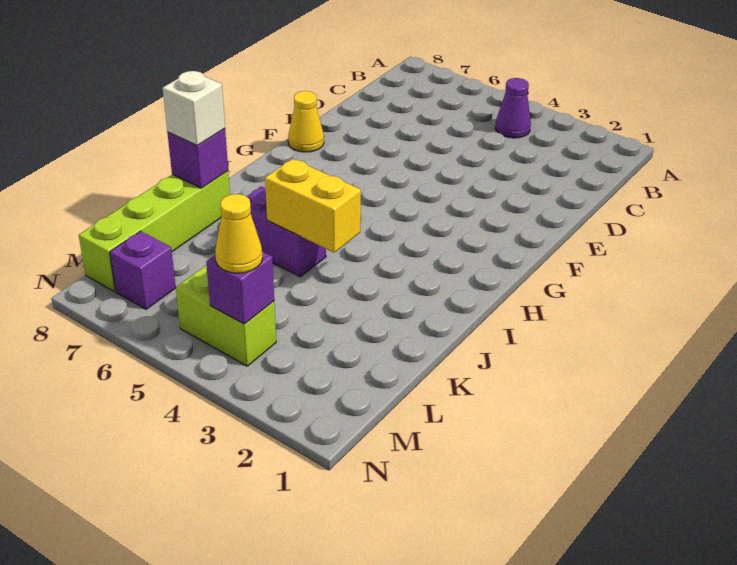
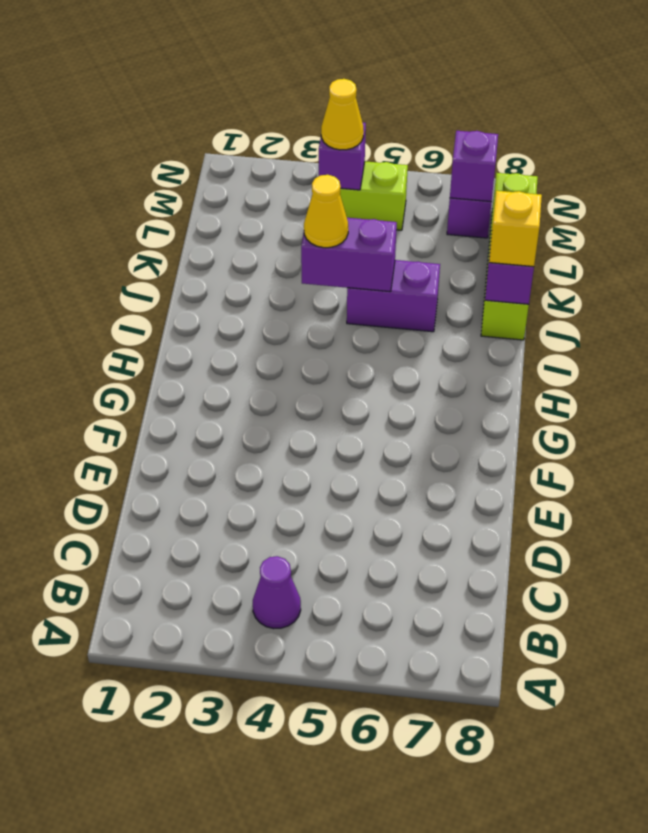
yellow cone F8 level 1 -> yellow cone J4 level 3
yellow brick J4:J5 level 2 -> purple brick J4:J5 level 2
white brick J8 level 3 -> yellow brick J8 level 3
none -> purple brick M7 level 2

